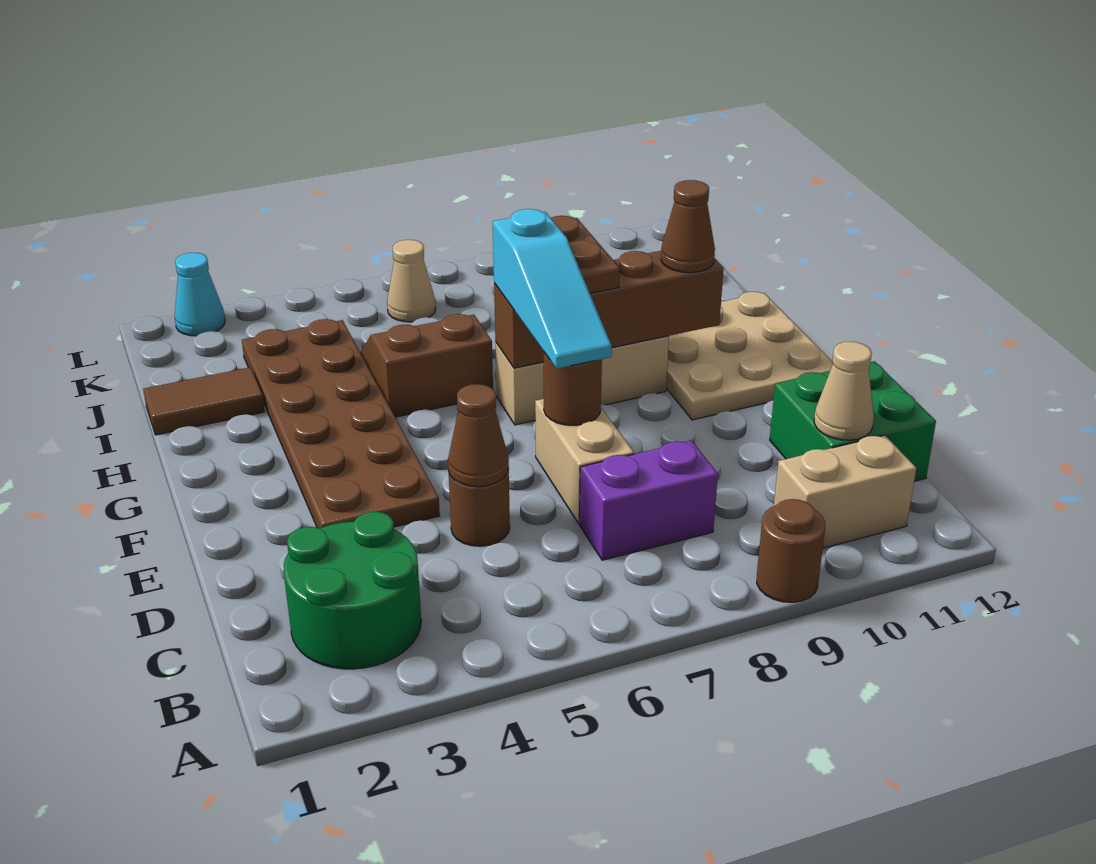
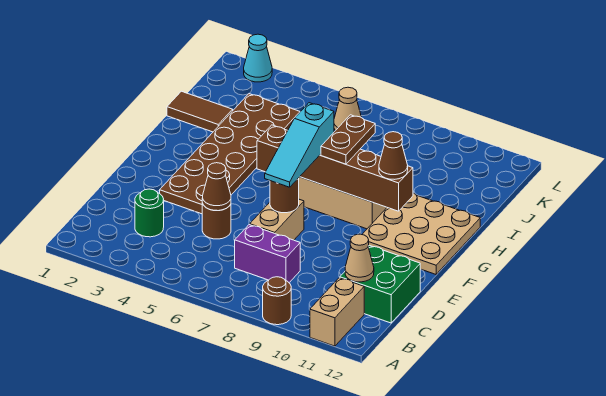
green round brick B2:C3 level 1 -> green round brick C3 level 1
tan brick B10:B11 level 1 -> tan brick A11:B11 level 1

